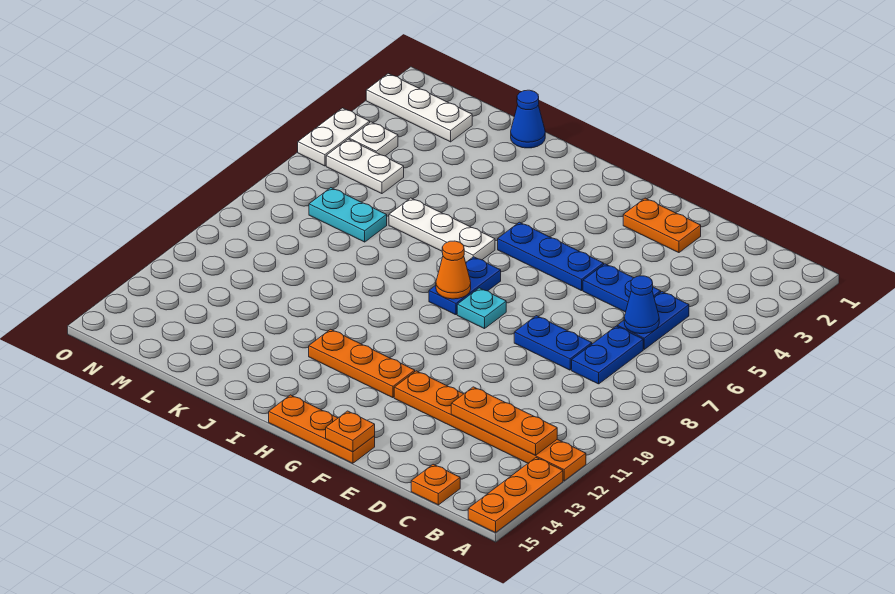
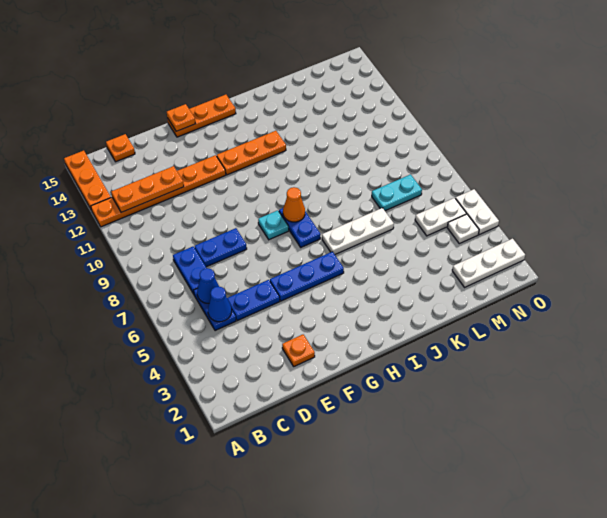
orange plate E2:F2 level 1 -> orange plate E2 level 1
blue cone K1 level 1 -> blue cone C5 level 2

